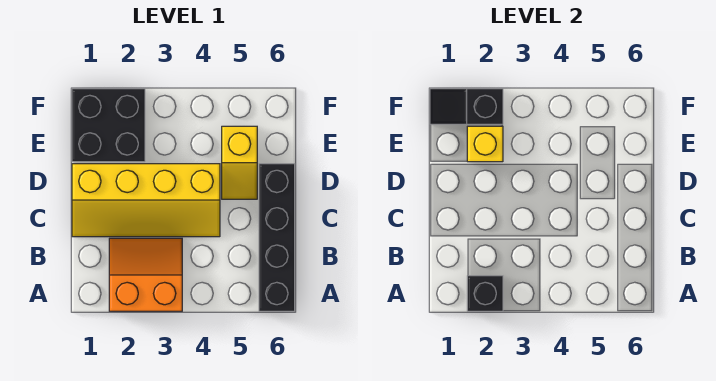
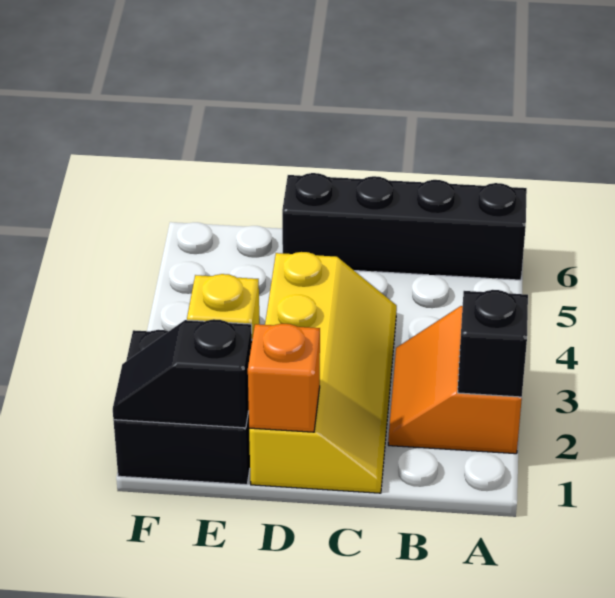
none -> orange brick D1 level 2
yellow slope D5:E5 level 1 top E -> none
black slope F1:F2 level 2 top 2 -> black slope E1:F1 level 2 top E

